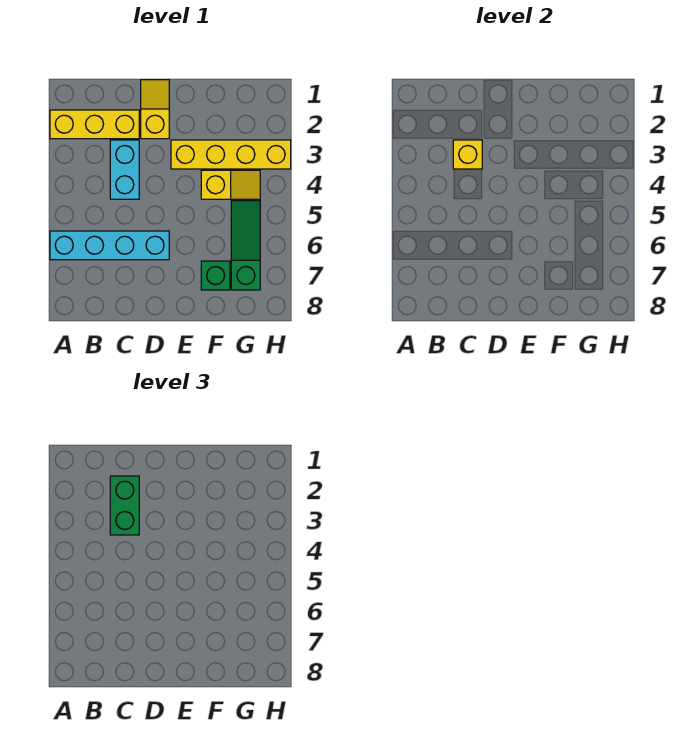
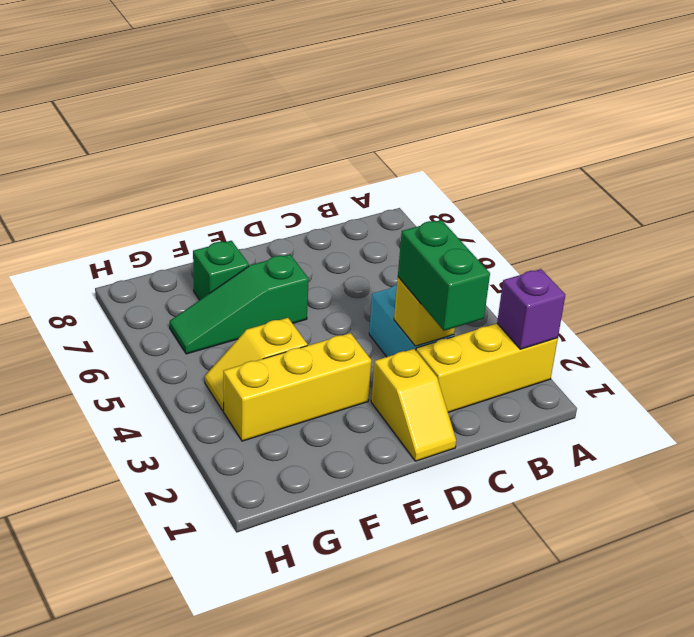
none -> purple brick A2 level 2
cyan brick A6:D6 level 1 -> none
yellow brick E3:H3 level 1 -> yellow brick E3:G3 level 1
green slope G5:G7 level 1 top 7 -> green slope E6:G6 level 1 top E

